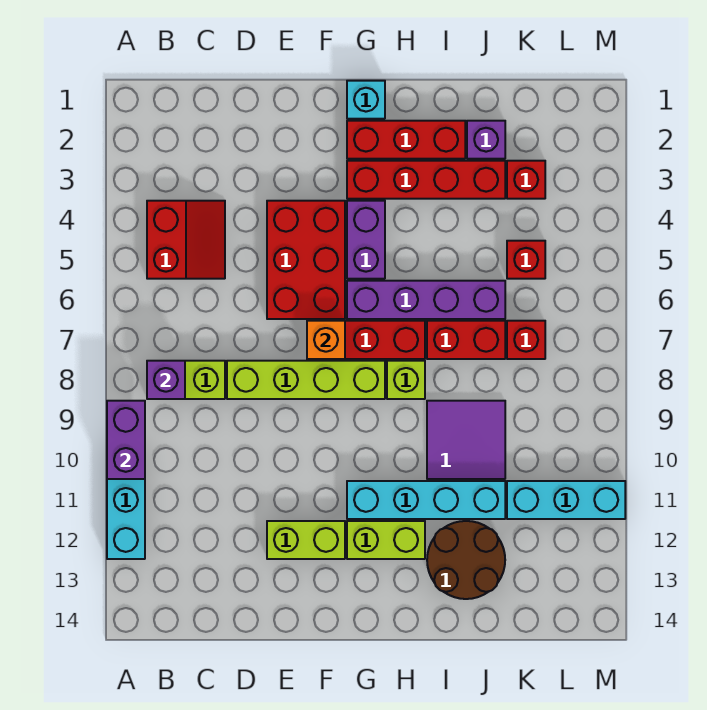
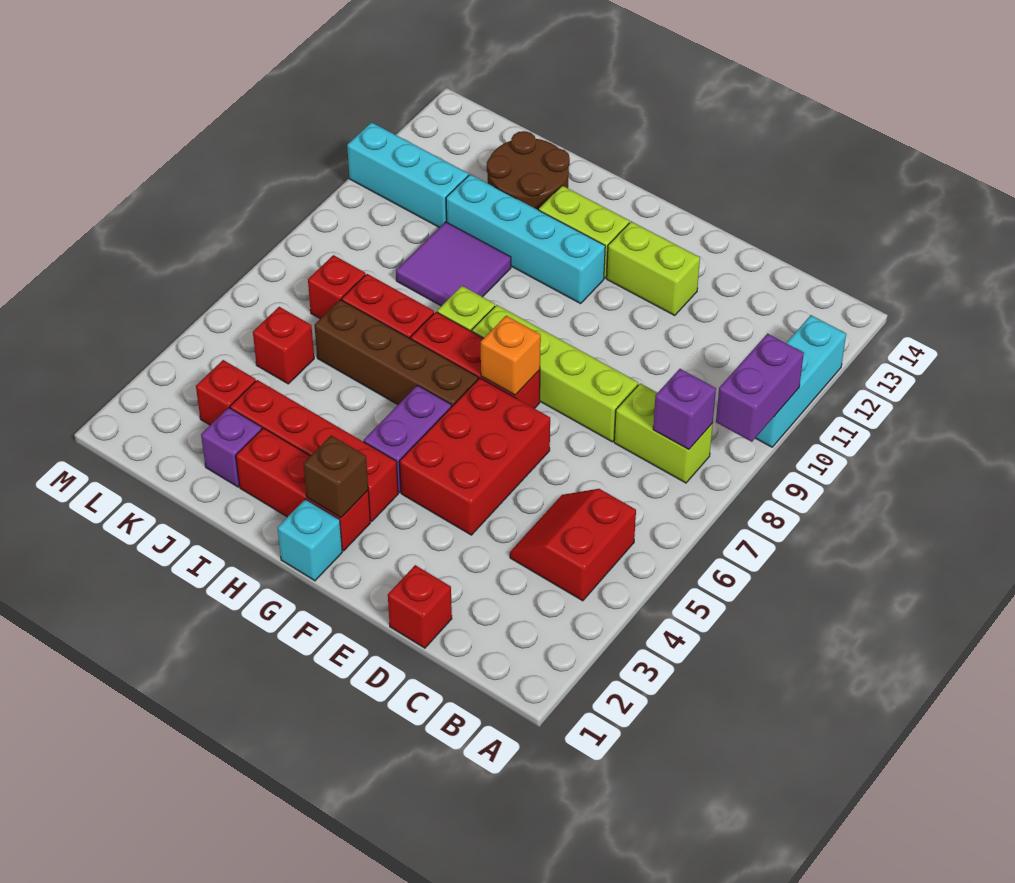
none -> red brick D1 level 1
none -> brown brick G2 level 2
purple brick G6:J6 level 1 -> brown brick G6:J6 level 1

